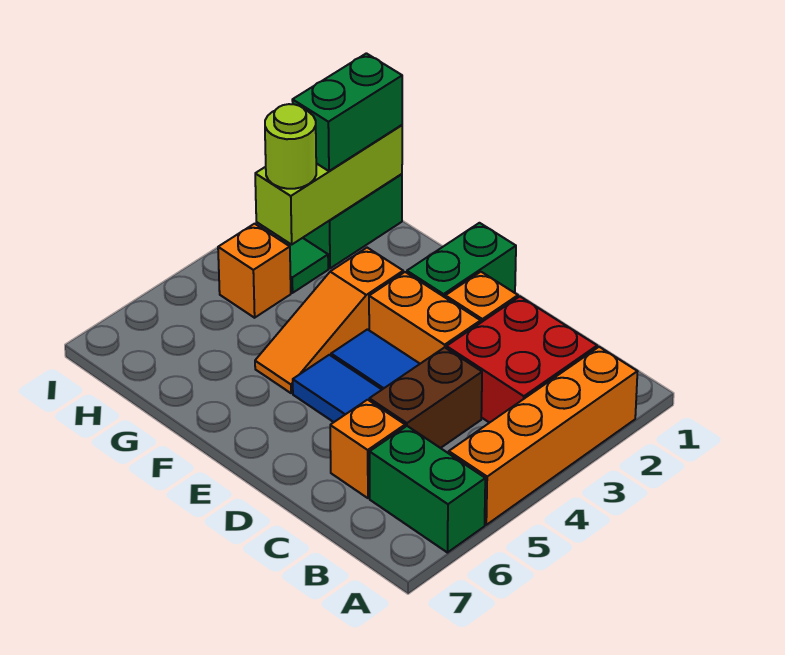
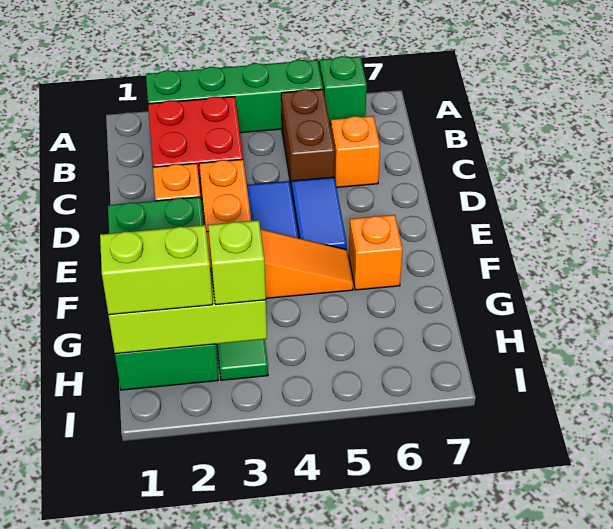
orange brick A2:A5 level 1 -> green brick A2:A5 level 1
green brick A6:B6 level 1 -> green brick A6 level 1
brown brick C4:C5 level 1 -> brown brick B5:C5 level 1
green brick H1:H2 level 3 -> lime brick H1:H2 level 3
lime round brick H3 level 3 -> lime brick H3 level 3
orange brick H4 level 1 -> orange brick F6 level 1

